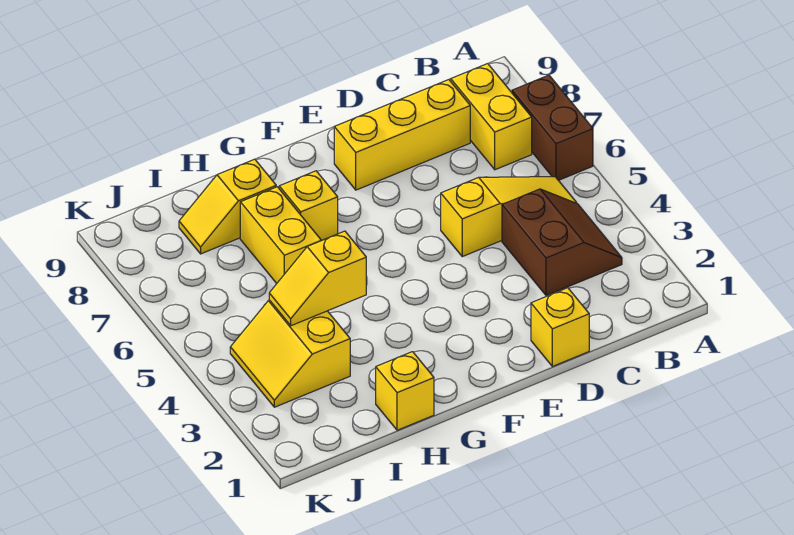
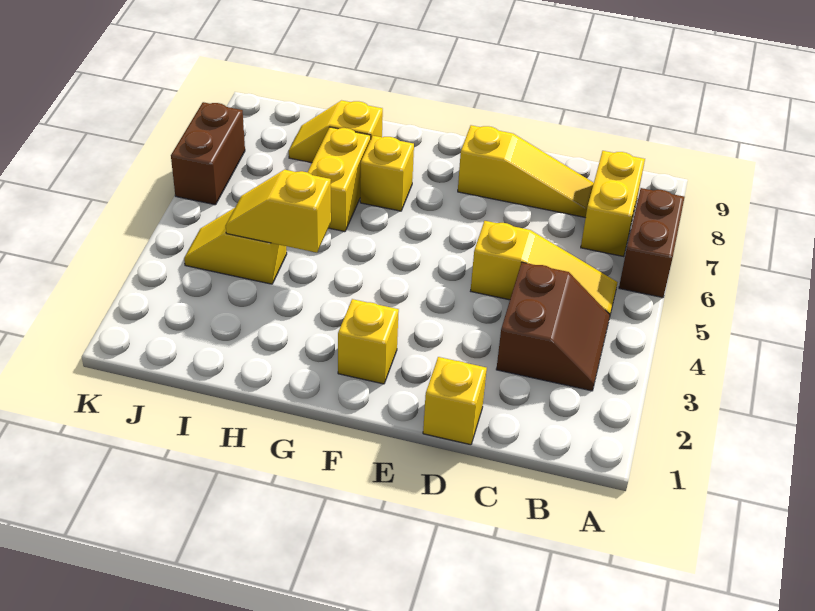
yellow brick C8:E8 level 1 -> yellow slope C8:E8 level 1 top E
yellow brick H1 level 1 -> yellow brick F2 level 1
yellow slope I3:J4 level 1 top I -> yellow slope I4:J4 level 1 top I
none -> brown brick K6:K7 level 1

